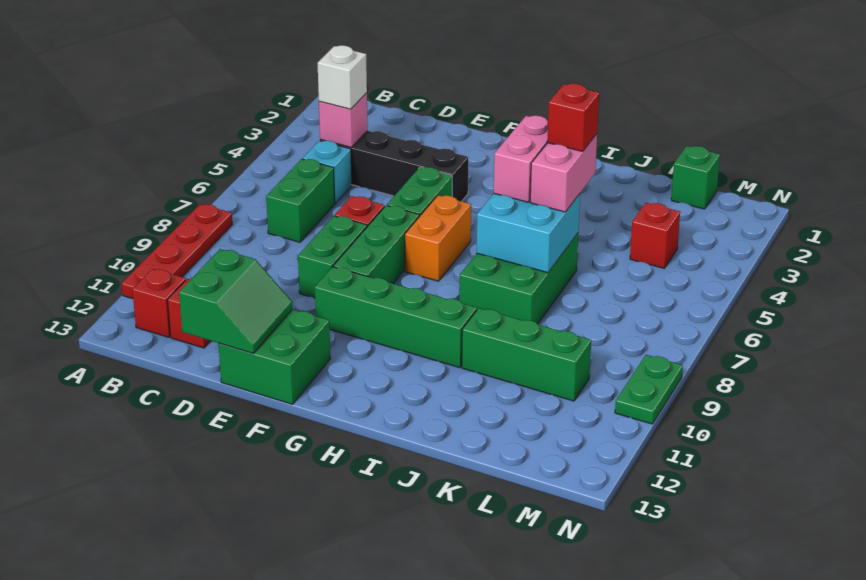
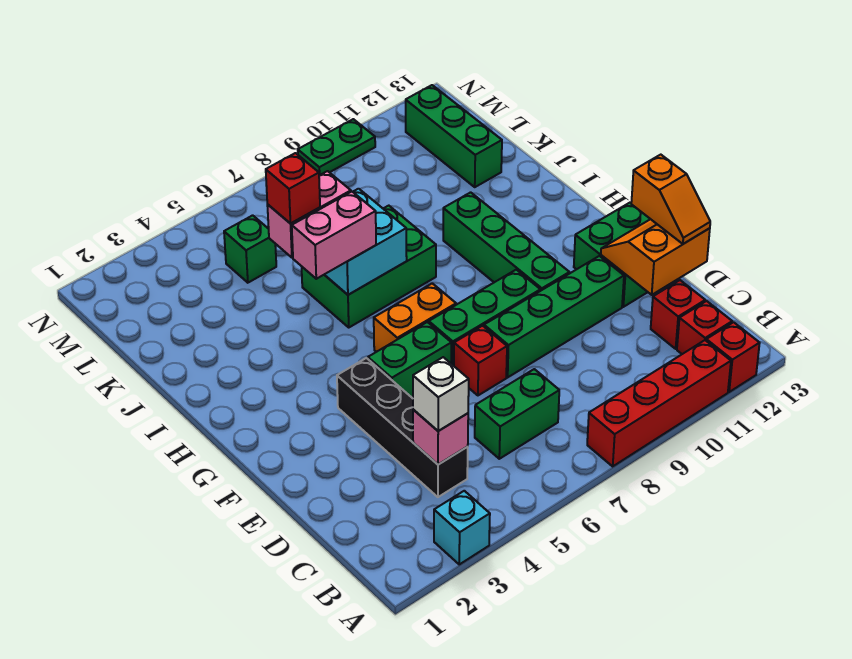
red plate A8:A11 level 1 -> red brick A8:A11 level 1
cyan brick C5 level 1 -> cyan brick A3 level 1
green slope D12:E13 level 2 top D -> orange slope D12:E13 level 2 top D
none -> orange slope D13:E13 level 3 top E
green brick E8:E9 level 1 -> green brick E8:E11 level 1
green brick J10:L10 level 1 -> green brick K12:M12 level 1
green brick L1 level 1 -> green brick L5 level 1
red brick L4 level 1 -> red brick A12 level 1

